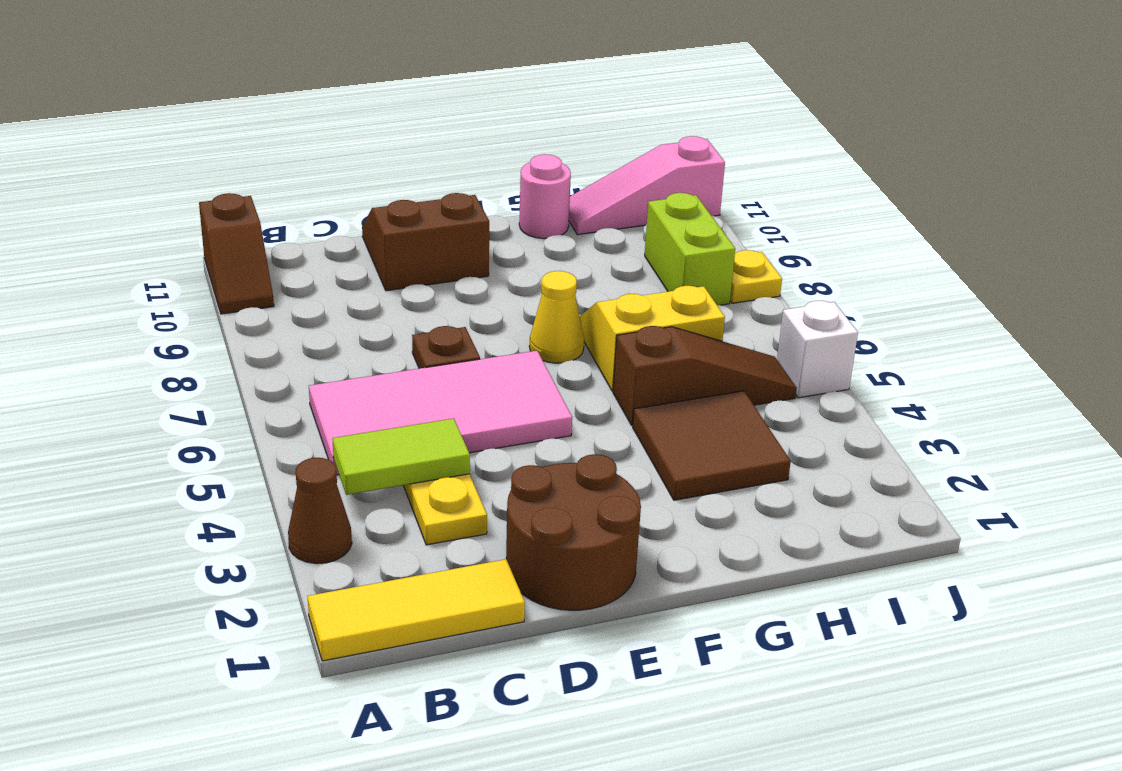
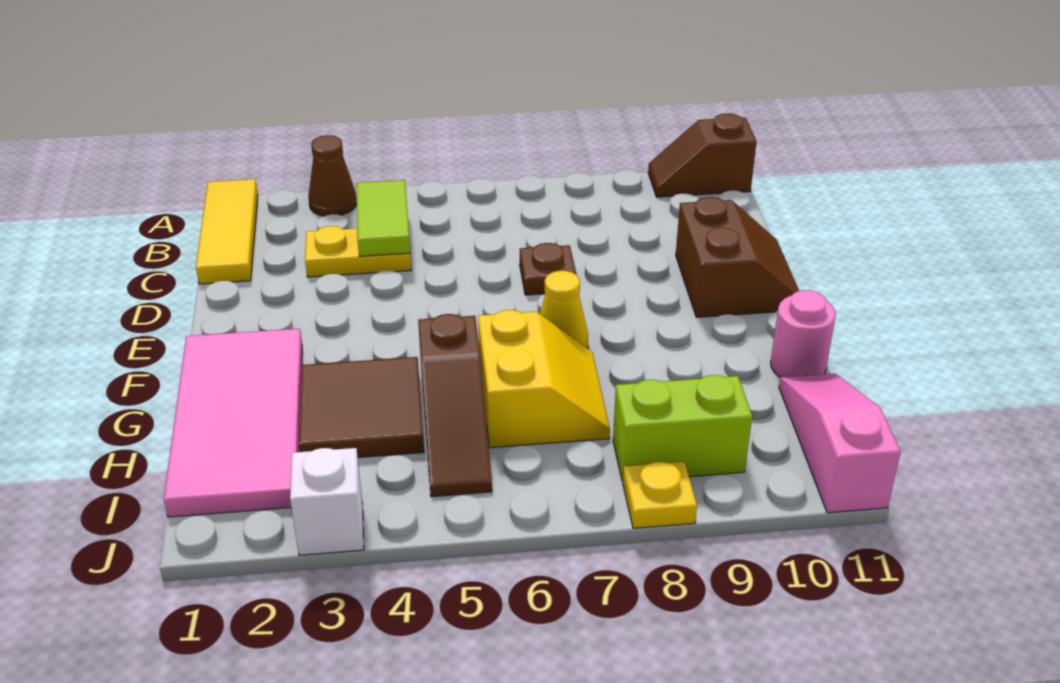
pink tile B5:E6 level 1 -> pink tile F1:I2 level 1
brown round brick D1:E2 level 1 -> none
white brick J5 level 1 -> white brick J3 level 1

